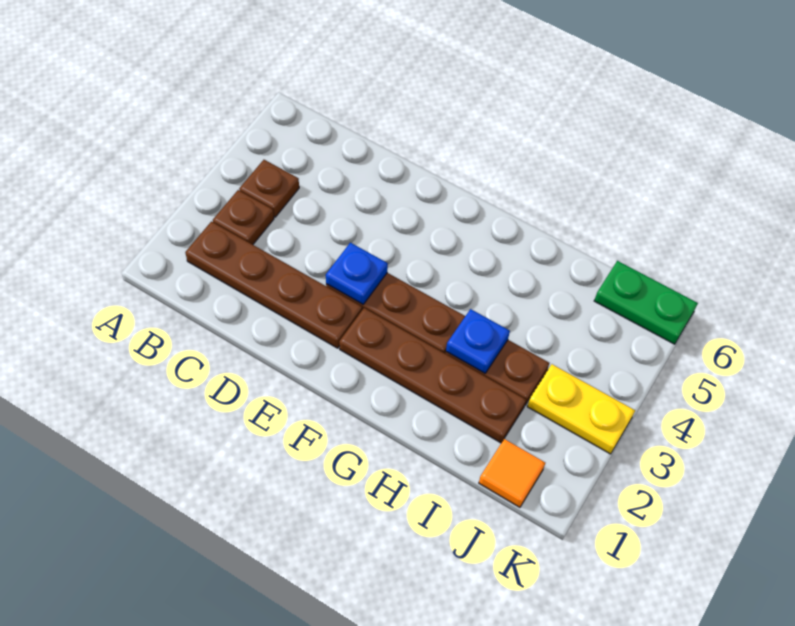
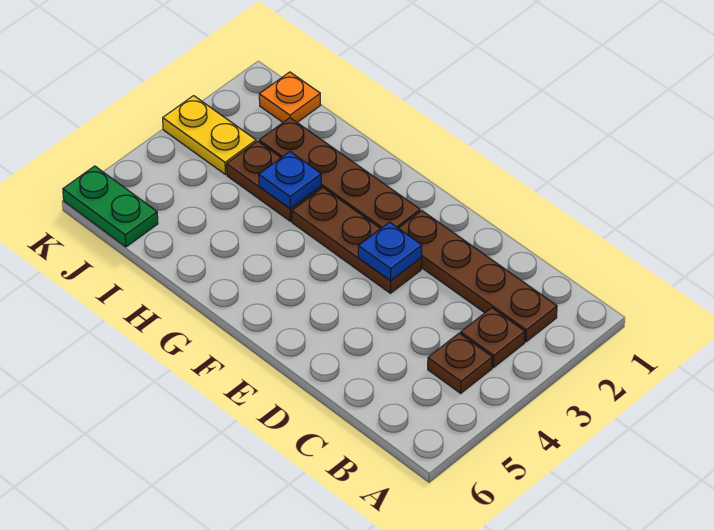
orange tile J1 level 1 -> orange plate J1 level 1

